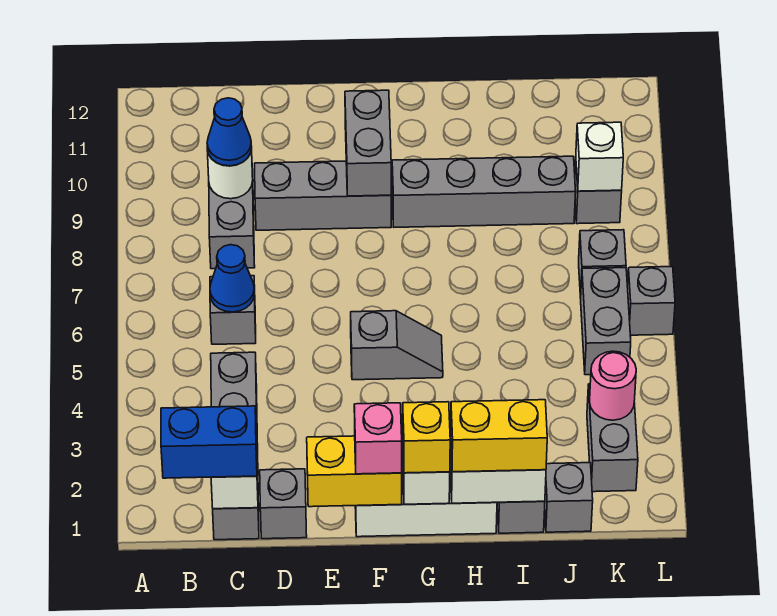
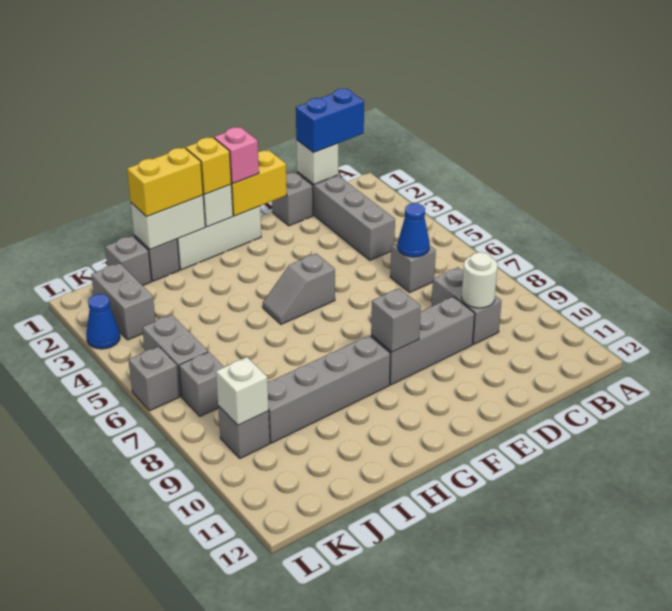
blue cone C9 level 3 -> blue cone L3 level 1
grey brick F9:F10 level 2 -> grey brick F9 level 2
pink round brick K3 level 2 -> none

